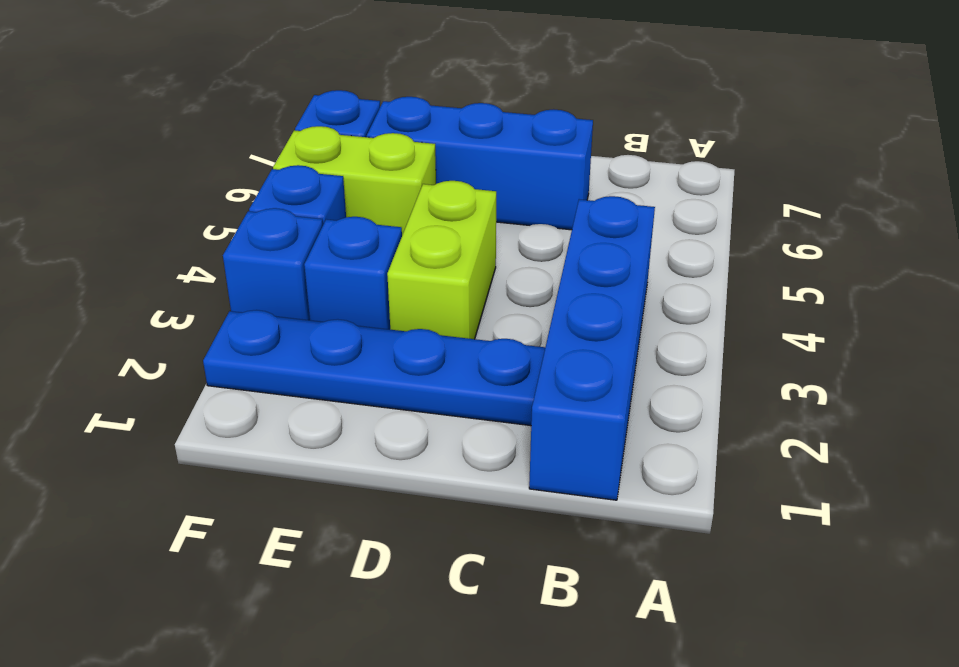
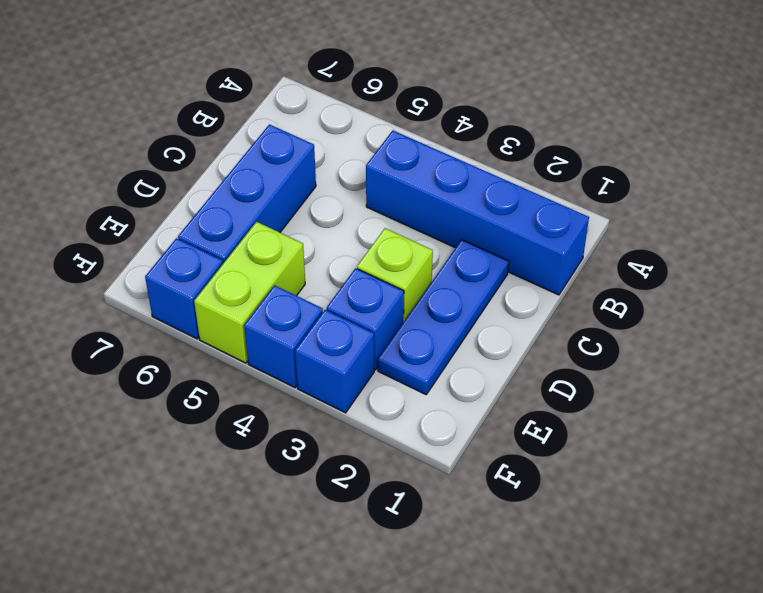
blue plate C2:F2 level 1 -> blue plate C2:E2 level 1
lime brick D3:D4 level 1 -> lime brick D3 level 1

